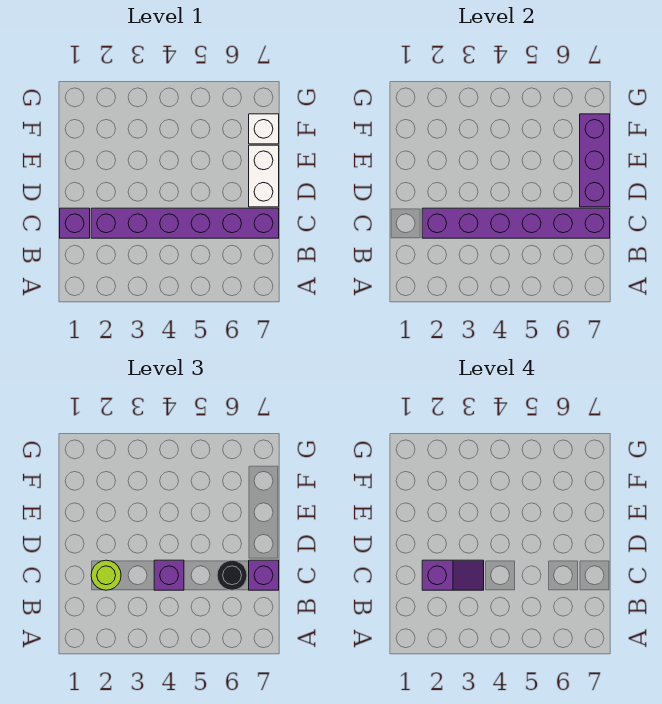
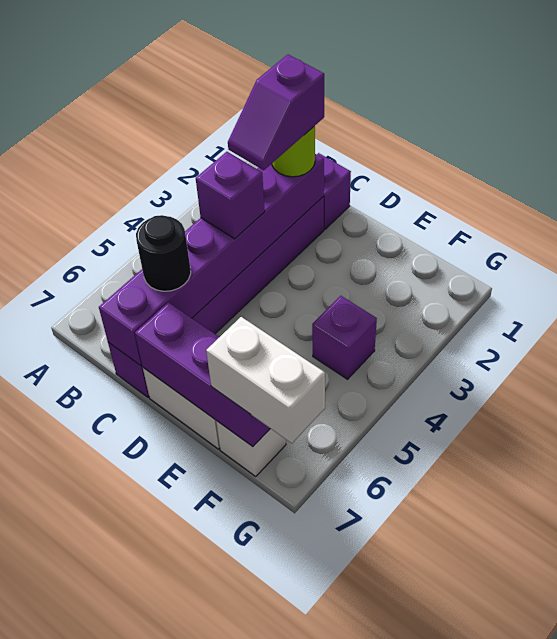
purple brick C7 level 3 -> purple brick F4 level 1
none -> white brick F7:G7 level 3

